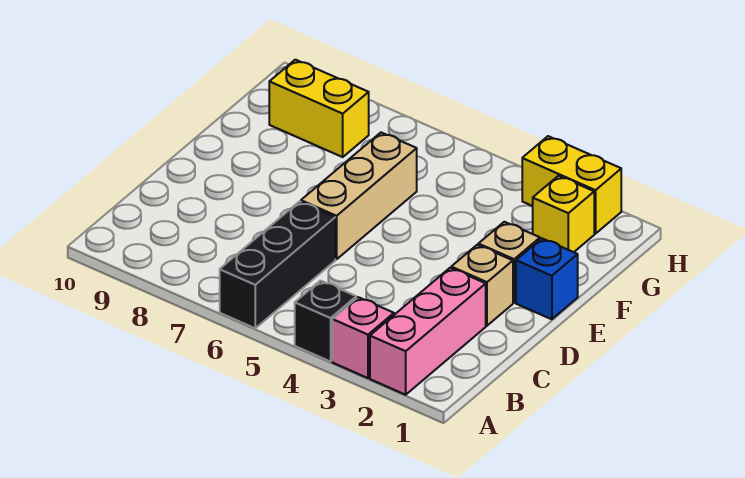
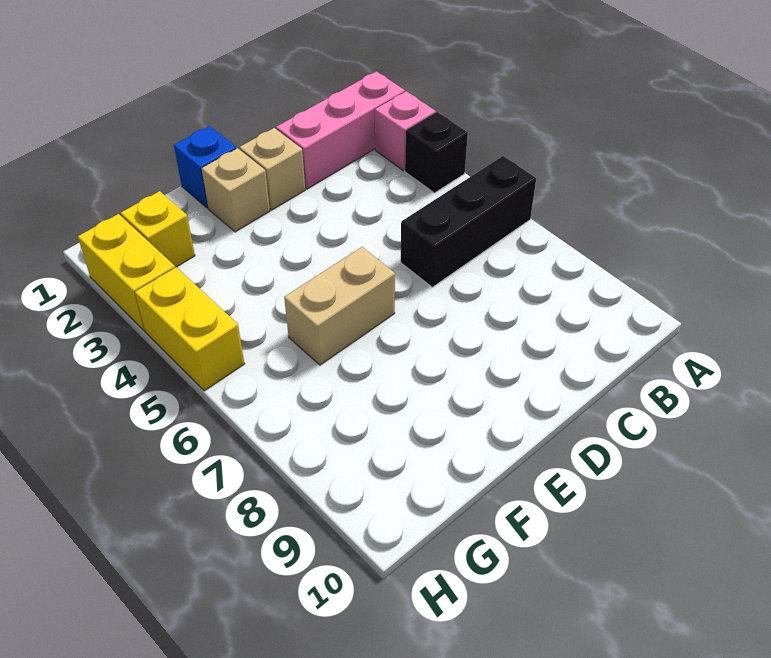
tan brick D6:F6 level 1 -> tan brick E6:F6 level 1
yellow brick G8:G9 level 1 -> yellow brick H4:H5 level 1

